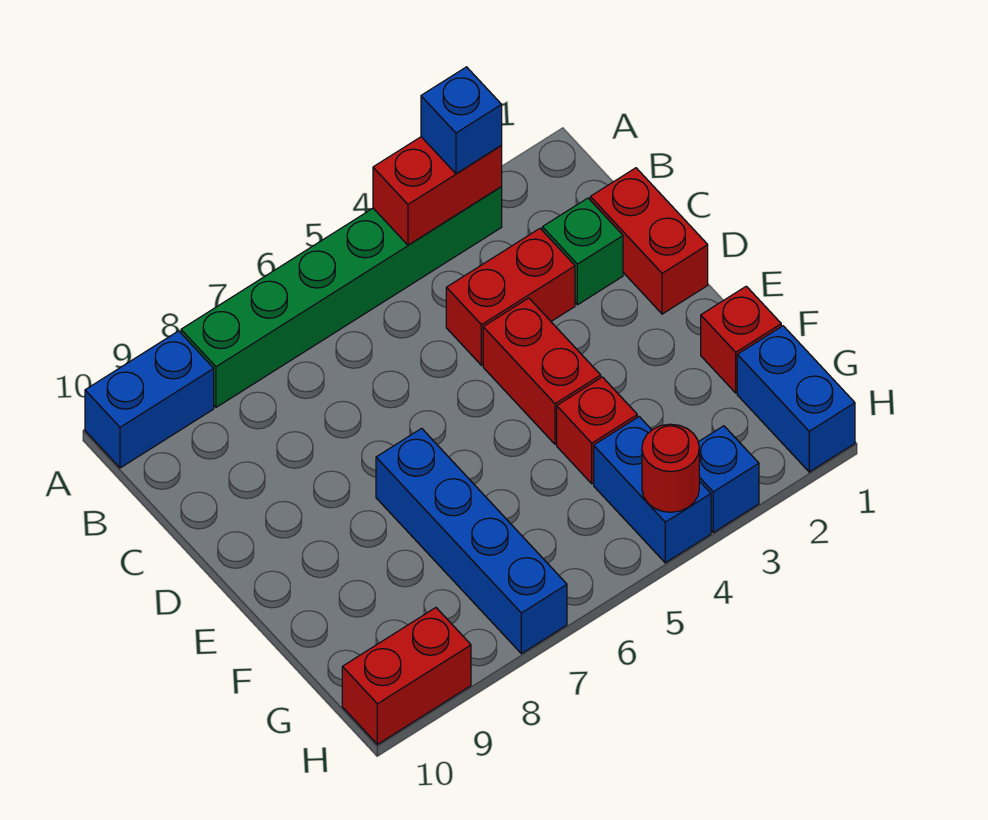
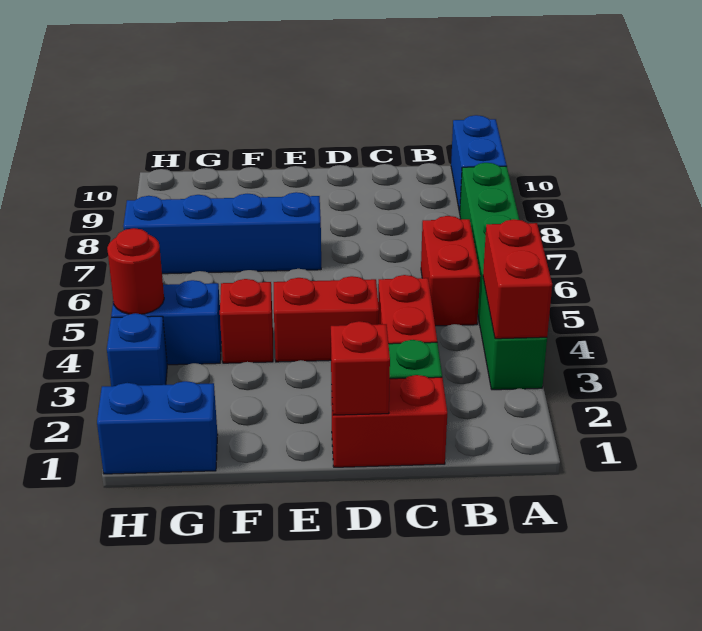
blue brick A3 level 3 -> none
red brick F1 level 1 -> red brick D1 level 2
red brick H9:H10 level 1 -> red brick B5:B6 level 1

